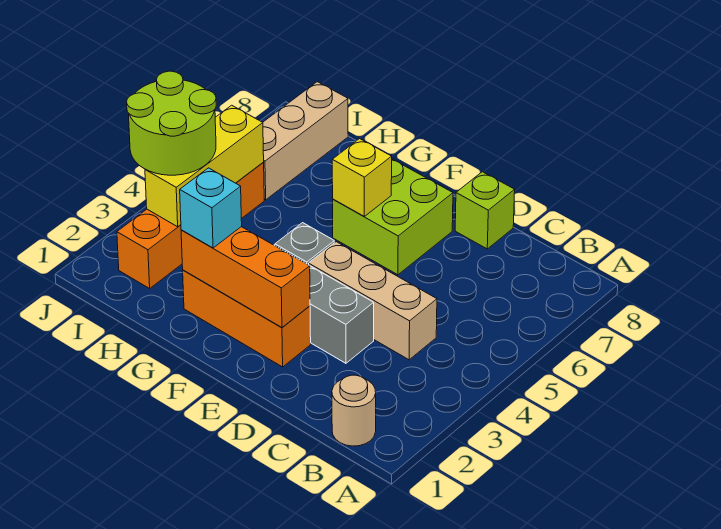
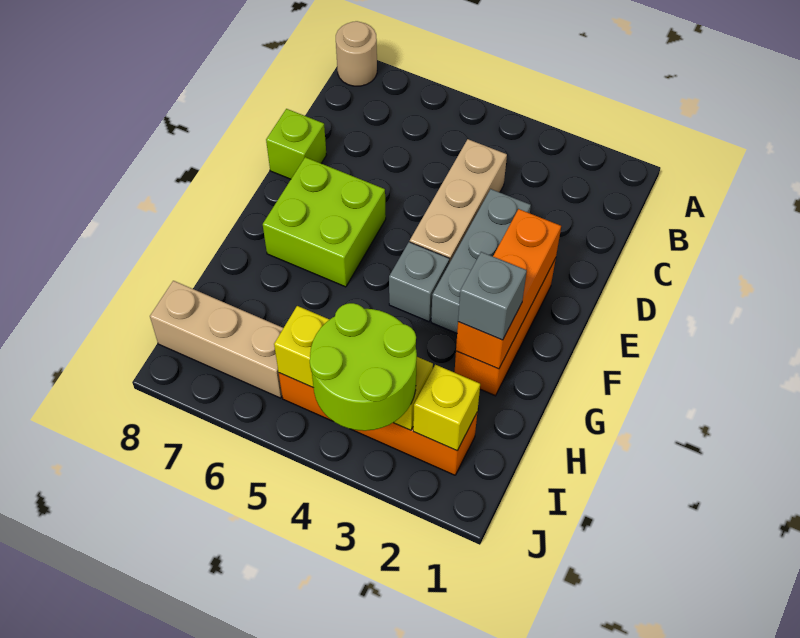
tan round brick B1 level 1 -> tan round brick A8 level 1
yellow brick F6 level 2 -> yellow brick I2 level 2
cyan brick G2 level 3 -> grey brick G2 level 3

